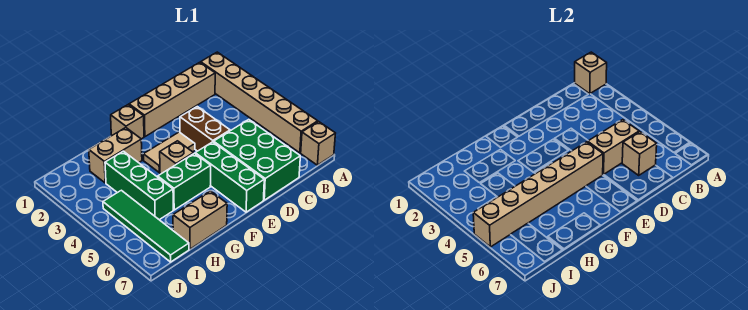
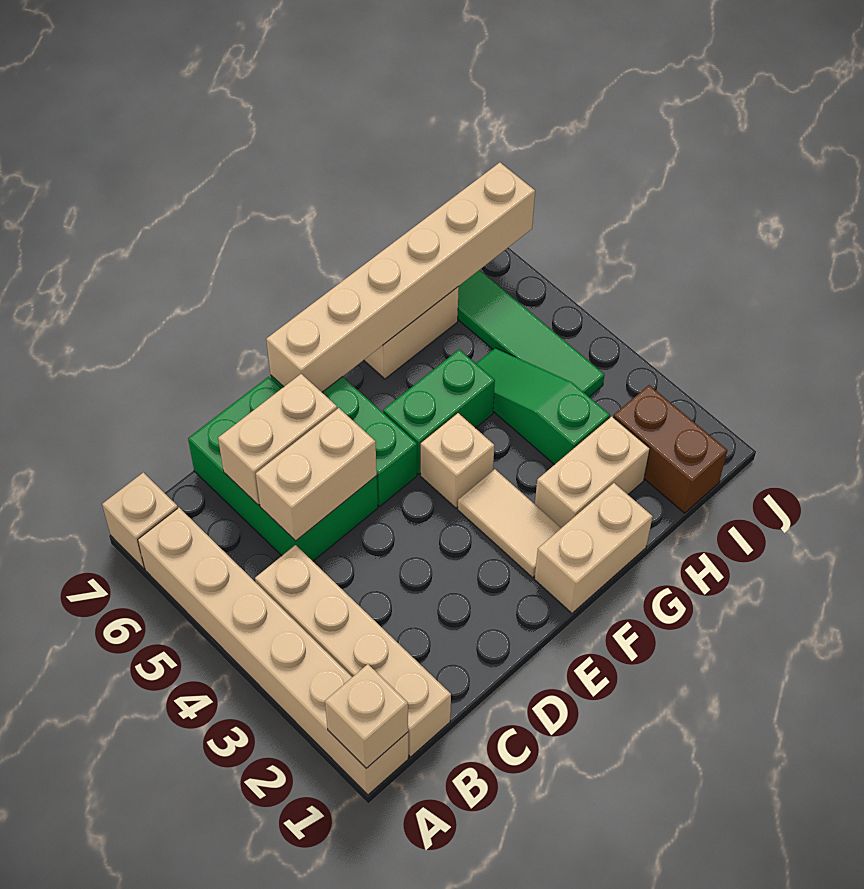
tan brick B1:E1 level 1 -> tan brick B1:B4 level 1
tan brick C6 level 2 -> tan brick C6:D6 level 2
brown brick D3:D4 level 1 -> brown brick I1:I2 level 1
tan tile E3:F3 level 1 -> tan tile F2:F3 level 1
tan brick E5:J5 level 2 -> tan brick E7:J7 level 2
tan brick F1 level 1 -> tan brick F1:G1 level 1
green brick H3:H5 level 1 -> green slope H3:H5 level 1 top 3

